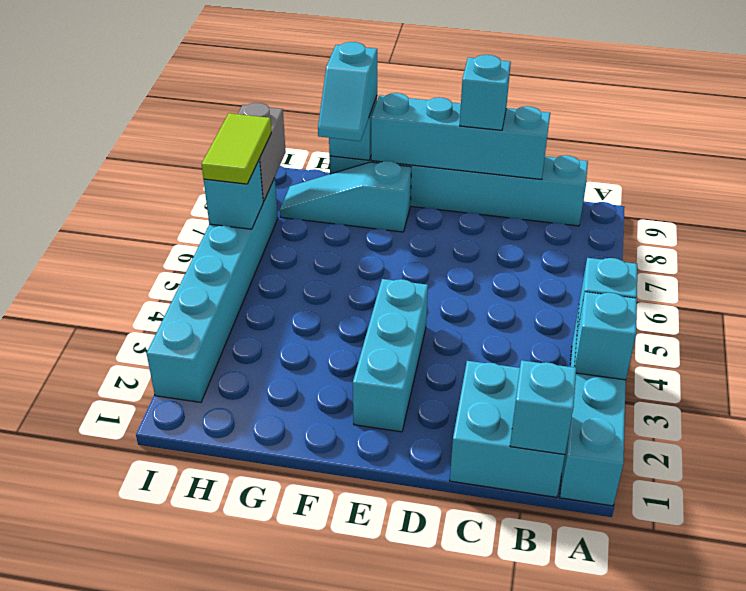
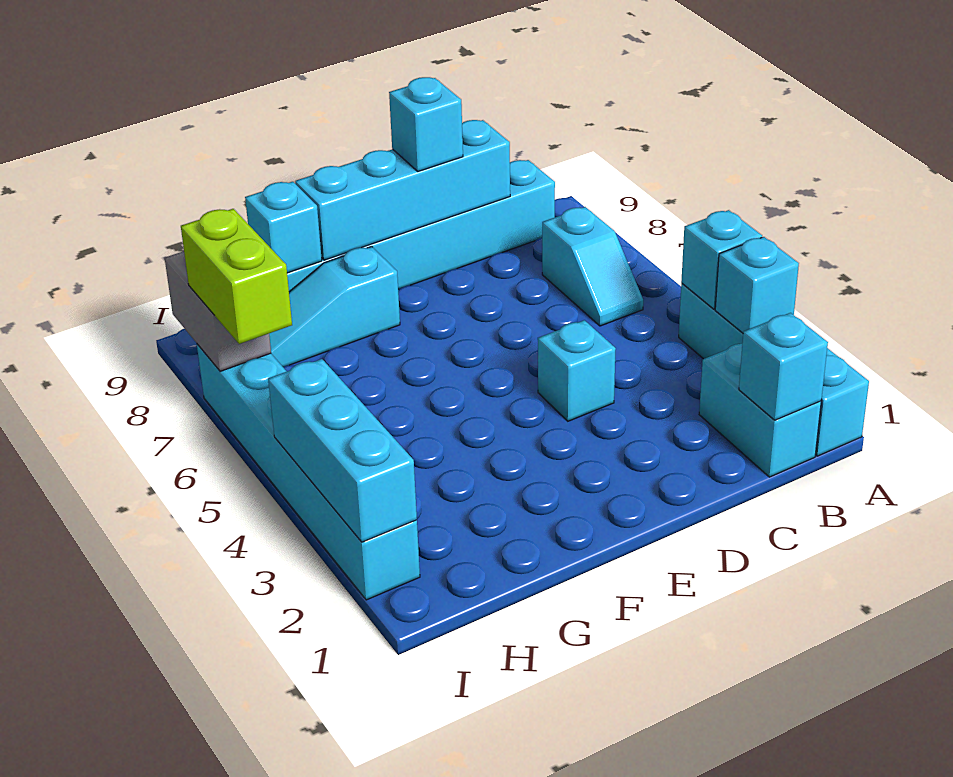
cyan brick B1:C2 level 1 -> cyan brick B1:B2 level 1
cyan brick E2:E4 level 1 -> cyan brick I2:I4 level 2
cyan slope G8:G9 level 3 top 9 -> cyan slope B6:B7 level 1 top 7
cyan brick I6 level 2 -> cyan brick D4 level 1
lime tile I6:I7 level 3 -> lime brick I6:I7 level 3

